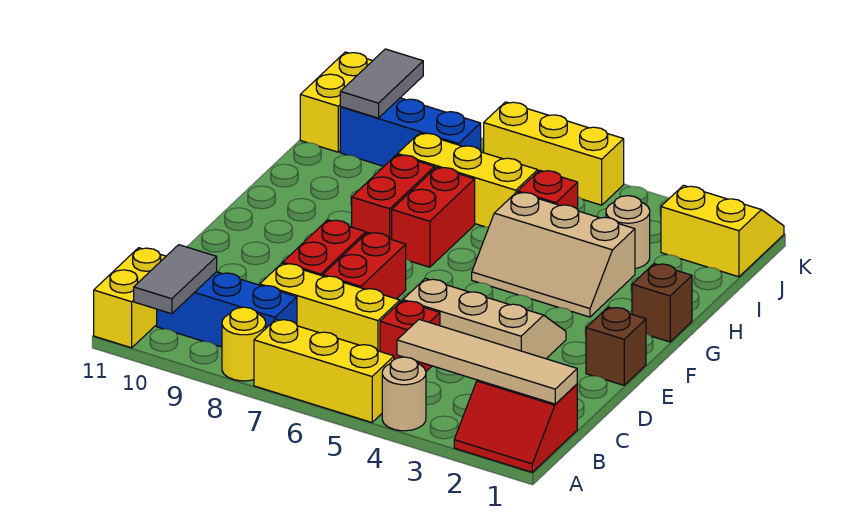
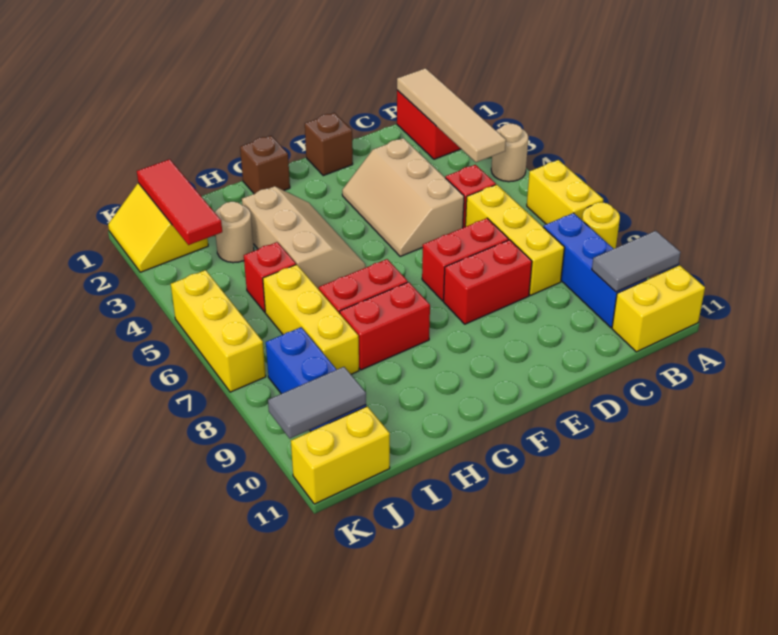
yellow brick A5:A7 level 1 -> yellow brick A6:A7 level 1
none -> red tile J1:J3 level 2

